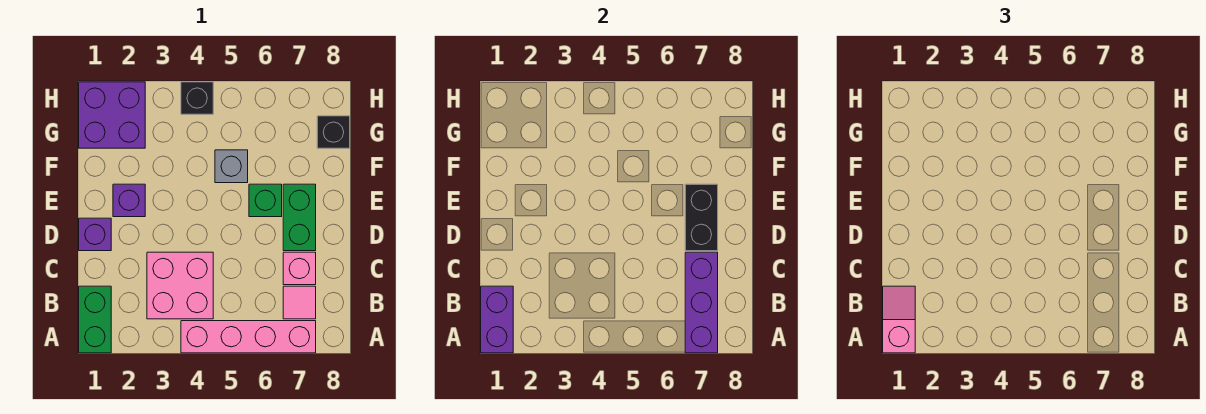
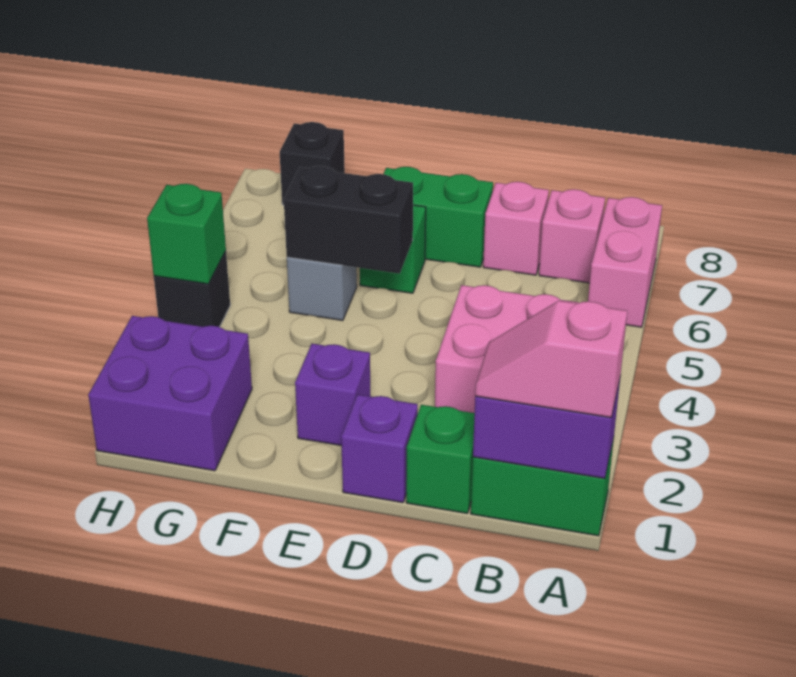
pink brick A4:A7 level 1 -> pink brick A6:A7 level 1
purple brick A7:C7 level 2 -> none
pink tile B7 level 1 -> pink brick B7 level 1
none -> green brick C1 level 1
black brick D7:E7 level 2 -> black brick E5:F5 level 2
none -> green brick H4 level 2

